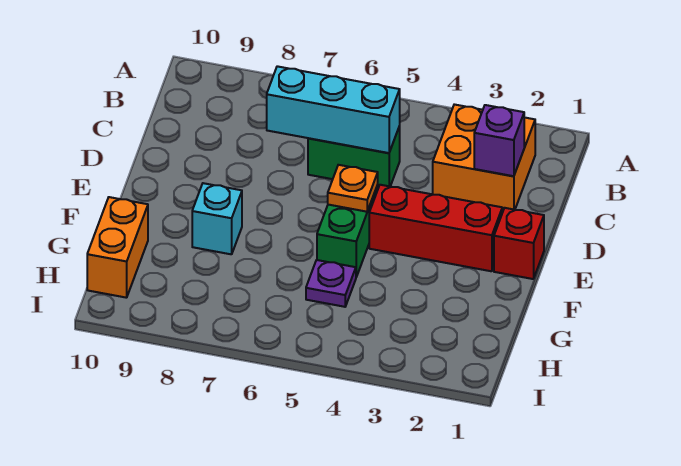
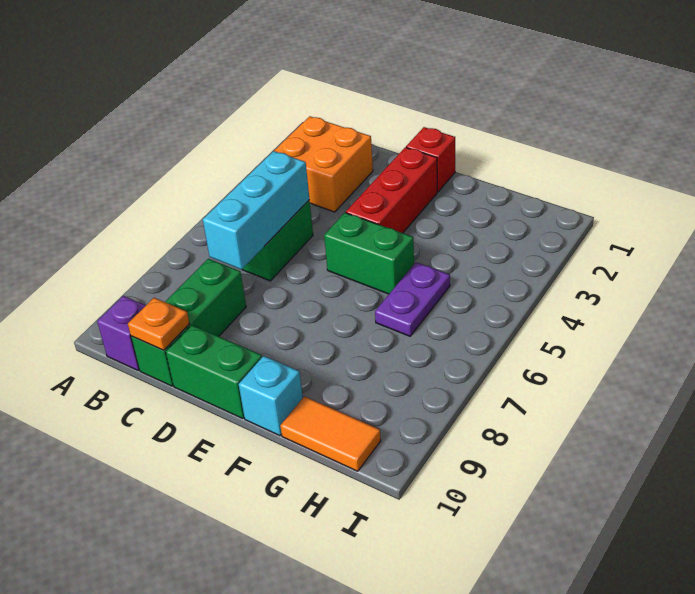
purple brick C2 level 2 -> purple brick B10 level 1
none -> green brick C8:C10 level 1
none -> green brick D10:E10 level 1
orange plate E5 level 2 -> orange plate C10 level 2
cyan brick F8 level 1 -> cyan brick F10 level 1
purple plate G5 level 1 -> purple plate G5:G6 level 1
orange brick G10:H10 level 1 -> orange tile G10:H10 level 1

